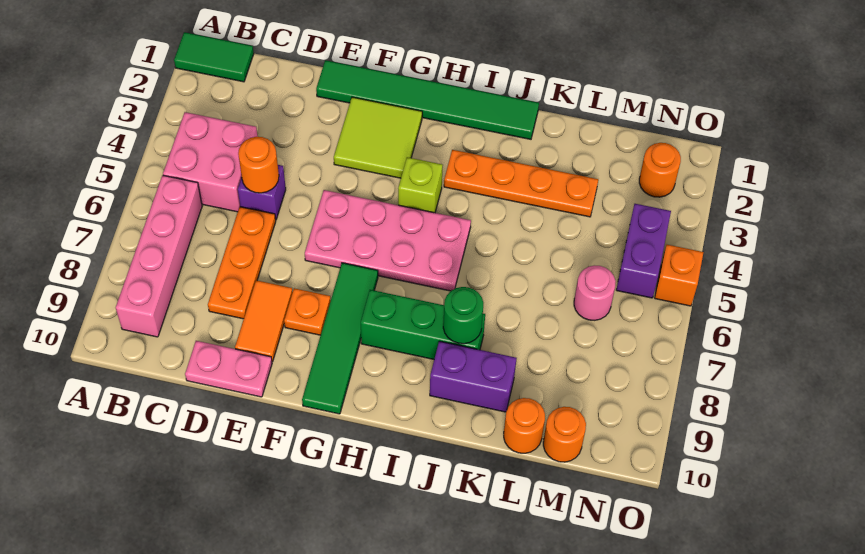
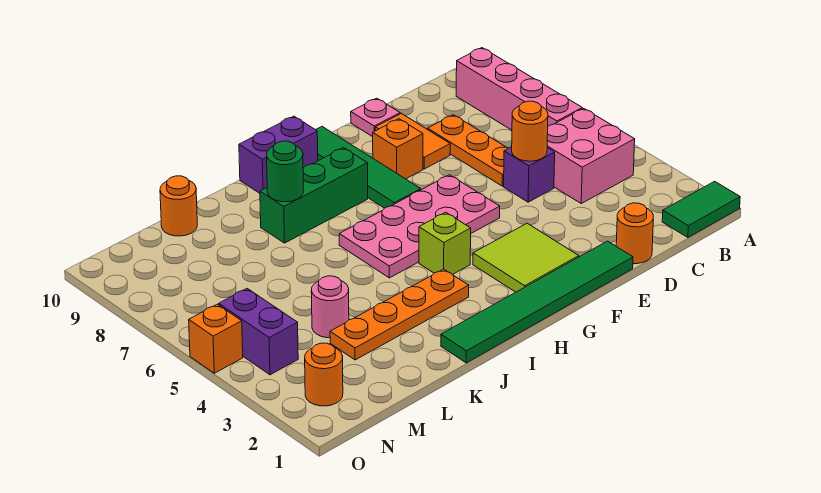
pink plate D10:E10 level 1 -> pink plate E10 level 1
orange plate F8 level 1 -> orange brick F8 level 1
purple brick J9:K9 level 1 -> purple brick H10:I10 level 1
pink round brick M6 level 1 -> pink round brick L4 level 1
orange round brick M10 level 1 -> orange round brick D1 level 1

